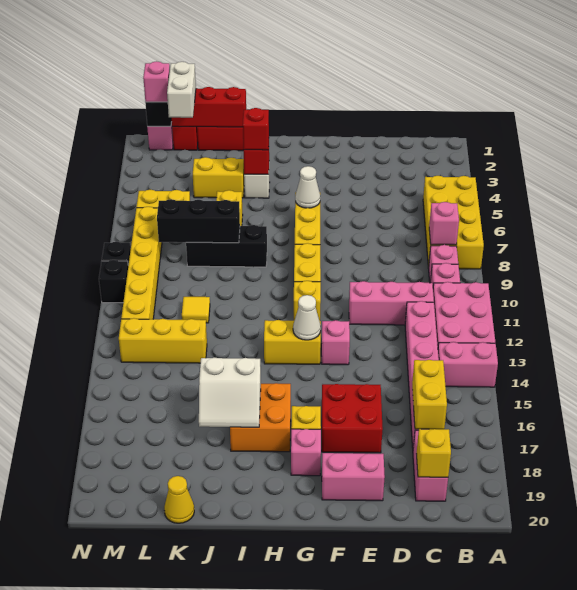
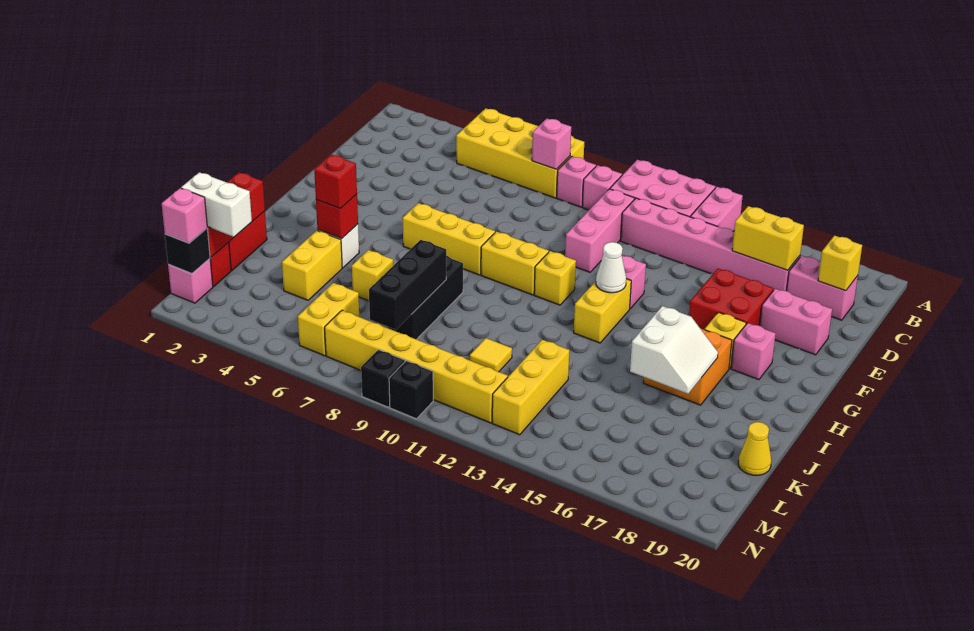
pink brick E19:F19 level 1 -> pink brick E18:E19 level 1
white cone G6 level 2 -> none

